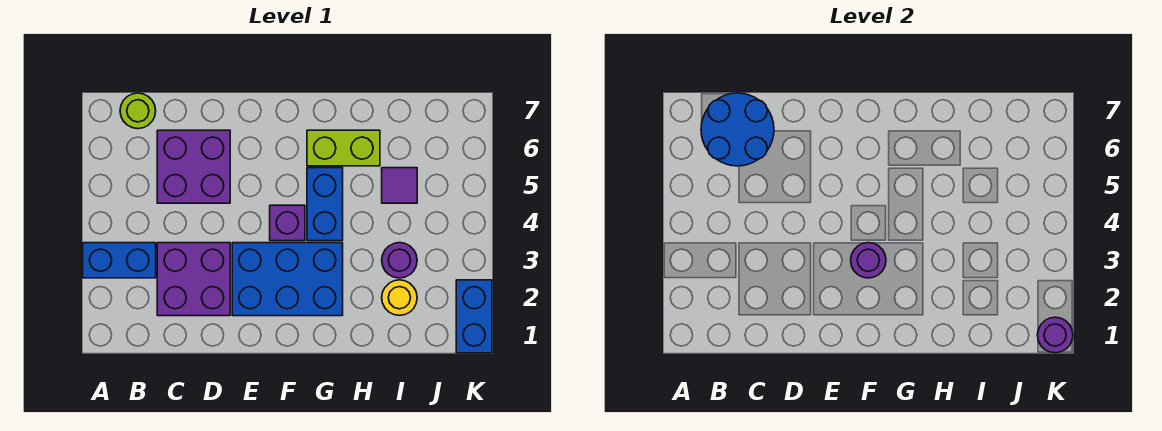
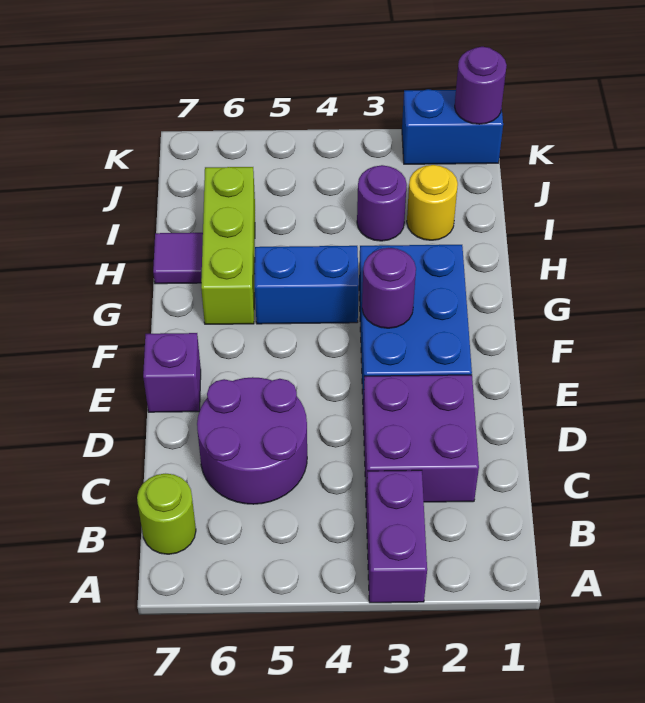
blue brick A3:B3 level 1 -> purple brick A3:B3 level 1
blue round brick B6:C7 level 2 -> none
purple brick C5:D6 level 1 -> purple round brick C5:D6 level 1
purple brick F4 level 1 -> purple brick E7 level 1
lime brick G6:H6 level 1 -> lime brick G6:I6 level 1
purple tile I5 level 1 -> purple tile H7 level 1

